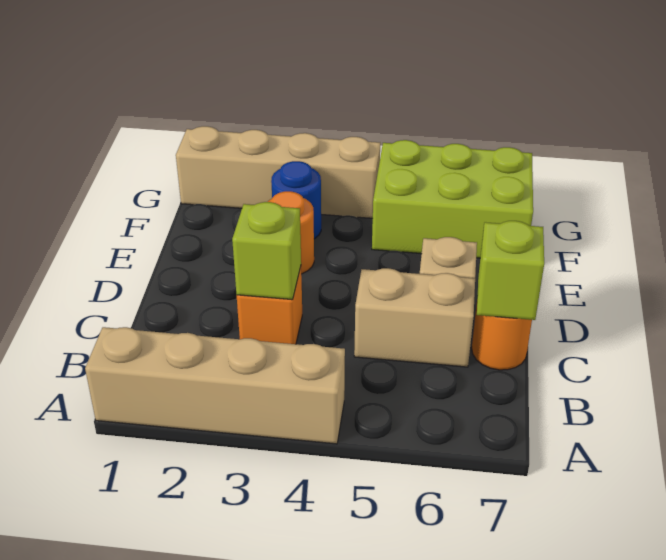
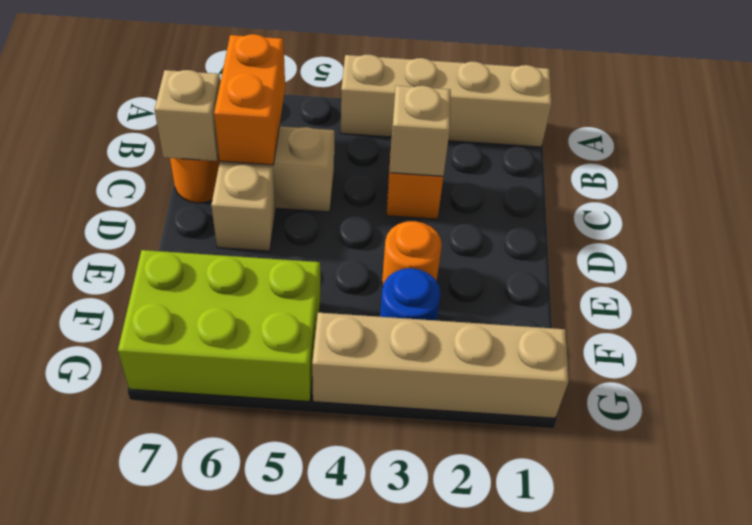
none -> orange brick B6:C6 level 2
lime brick C3 level 2 -> tan brick C3 level 2
lime brick C7 level 2 -> tan brick C7 level 2

